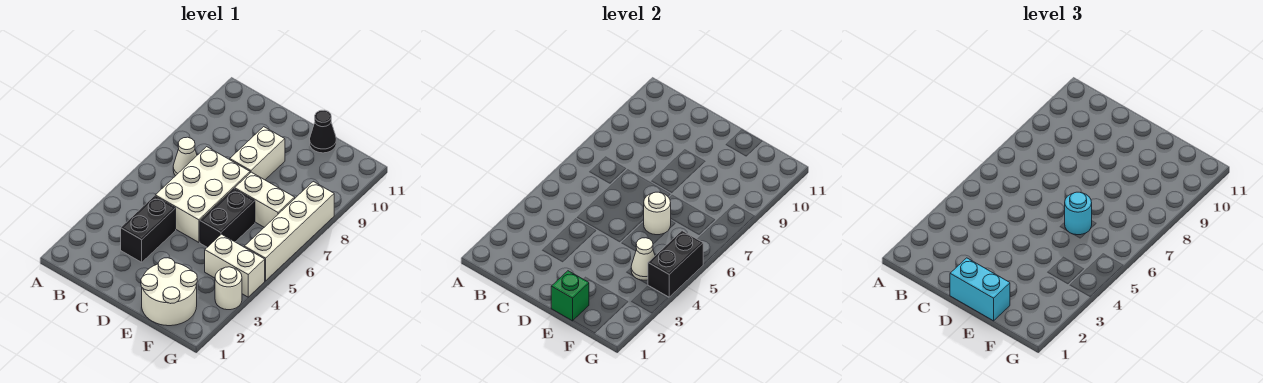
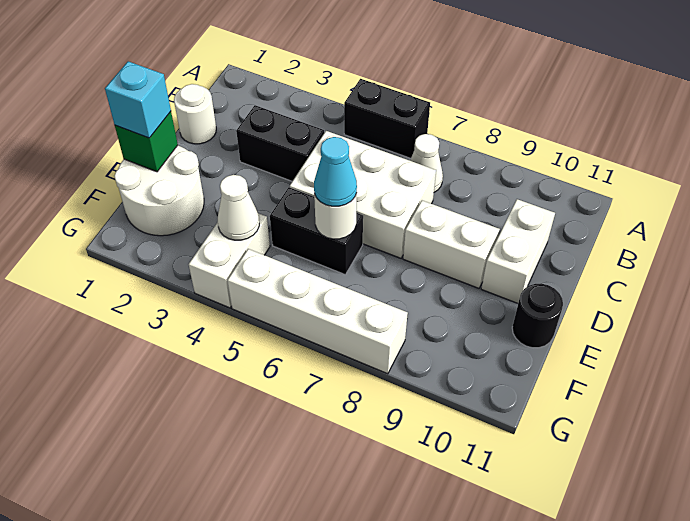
cyan brick D1:E1 level 3 -> cyan brick E1 level 3
cyan round brick E6 level 3 -> cyan cone E6 level 3
white brick E7:F7 level 1 -> white brick C10:D10 level 1
black cone E11 level 1 -> black round brick E11 level 1
white round brick G3 level 1 -> white round brick C1 level 1
black brick G4:G5 level 2 -> black brick A5:A6 level 1

